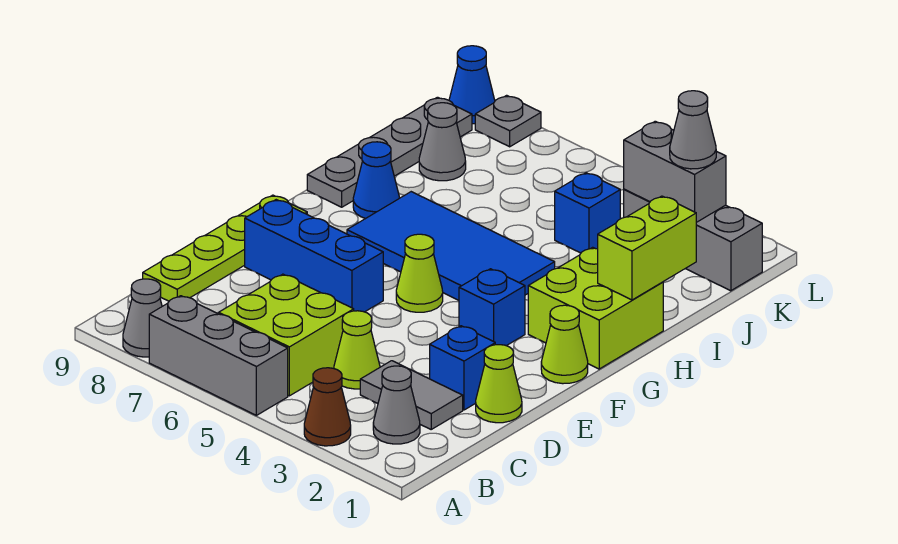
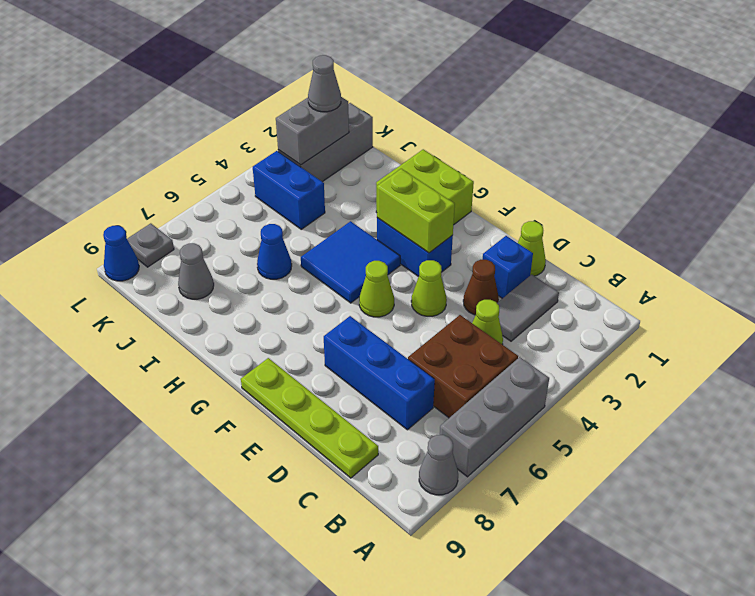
brown cone A3 level 1 -> brown cone D3 level 1
grey cone B2 level 1 -> none
lime brick B5:C6 level 1 -> brown brick B5:C6 level 1
blue brick E6:E8 level 1 -> blue brick C7:E7 level 1
lime cone F1 level 1 -> lime cone E4 level 1
blue brick F3 level 1 -> blue brick F3:G3 level 1
blue tile G4:H7 level 1 -> blue tile G4:H5 level 1
lime brick H1:I1 level 2 -> lime brick F3:G3 level 2
blue cone H8 level 1 -> blue cone I6 level 1
grey plate H9:K9 level 1 -> none
blue brick J4 level 1 -> blue brick J4:K4 level 1

